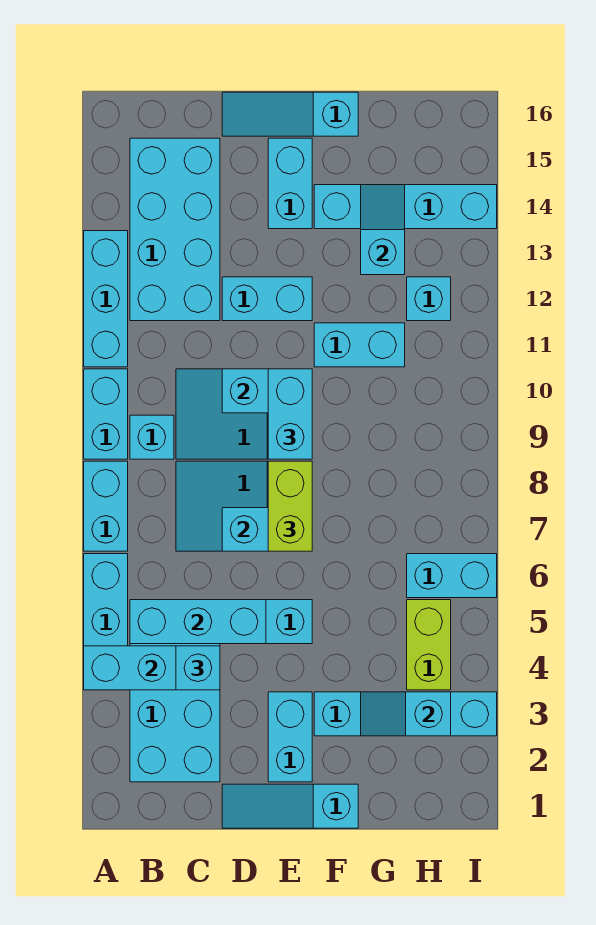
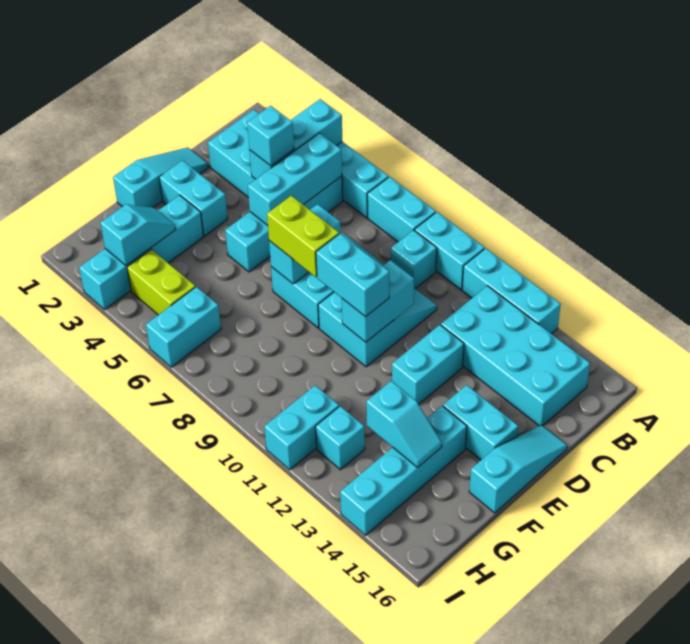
cyan brick F11:G11 level 1 -> cyan brick H11:I11 level 1

